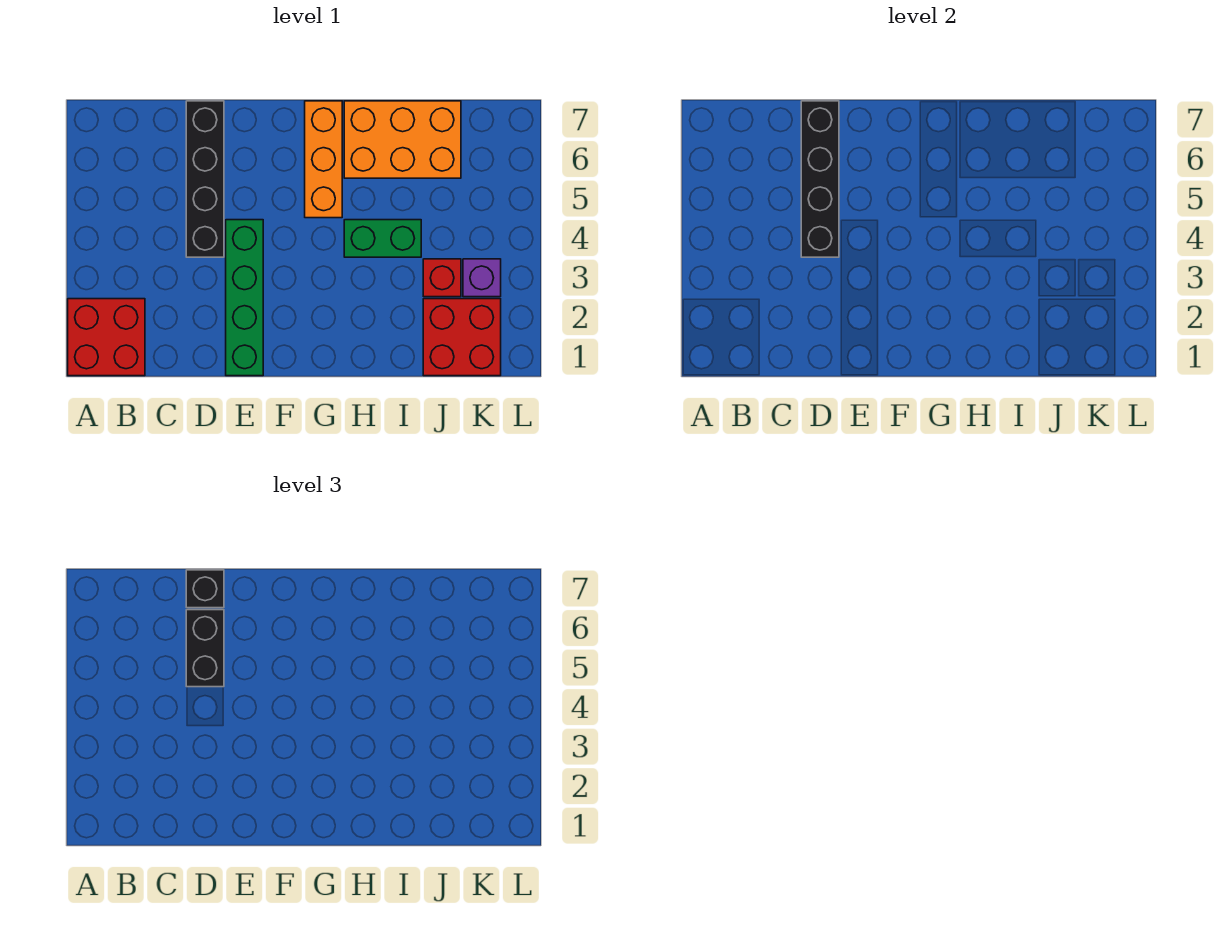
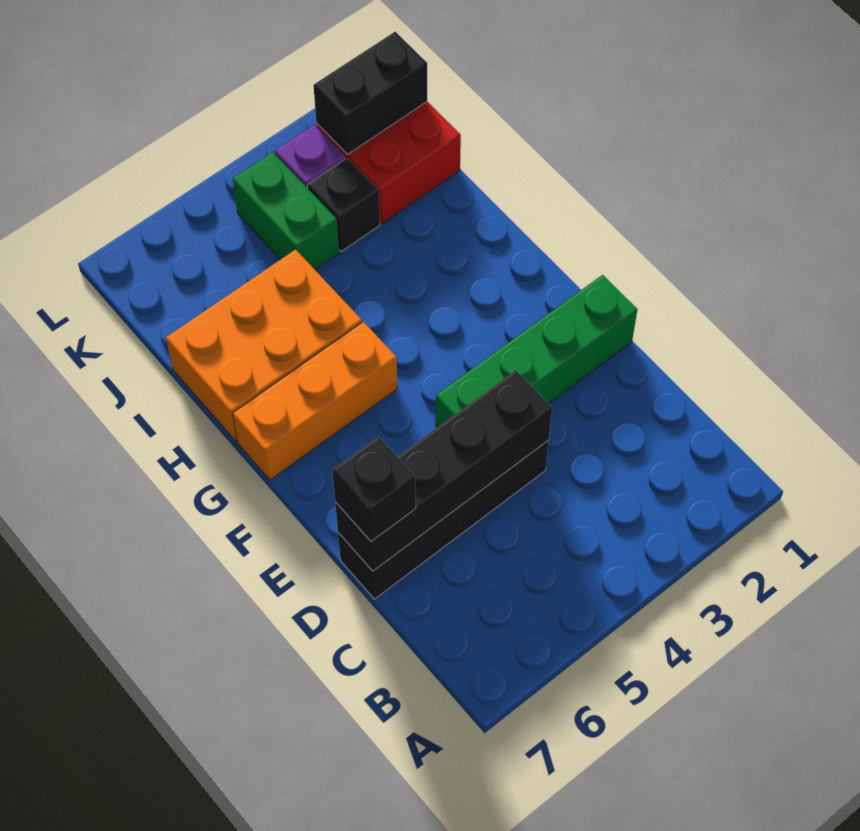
red brick A1:B2 level 1 -> none
black brick D5:D6 level 3 -> black brick K1:K2 level 2
green brick H4:I4 level 1 -> green brick J4:K4 level 1
orange brick H6:J7 level 1 -> orange brick H5:I7 level 1
red brick J3 level 1 -> black brick J3 level 1

